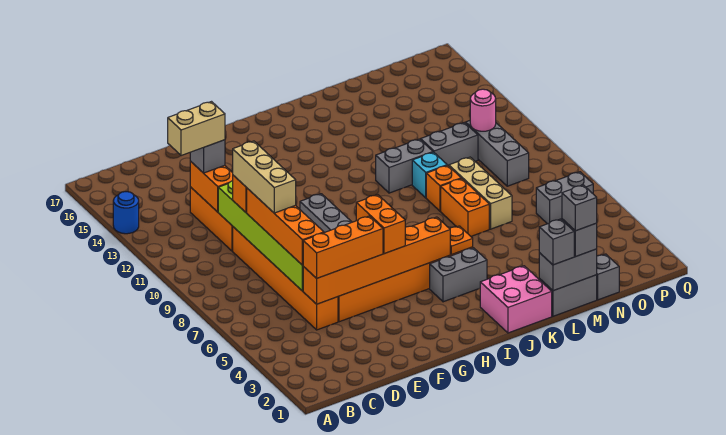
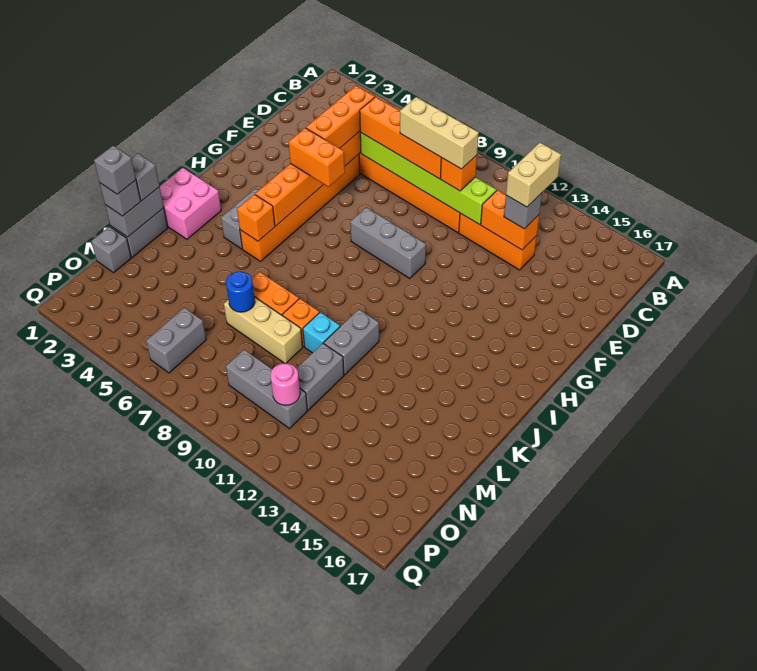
blue round brick A14 level 1 -> blue round brick M7 level 2
orange plate J5 level 2 -> orange brick J5 level 2

